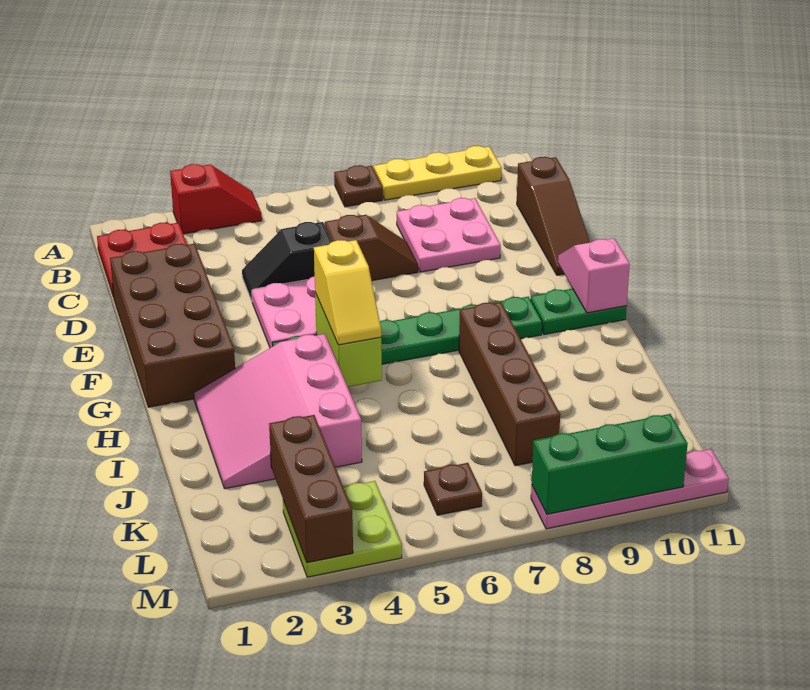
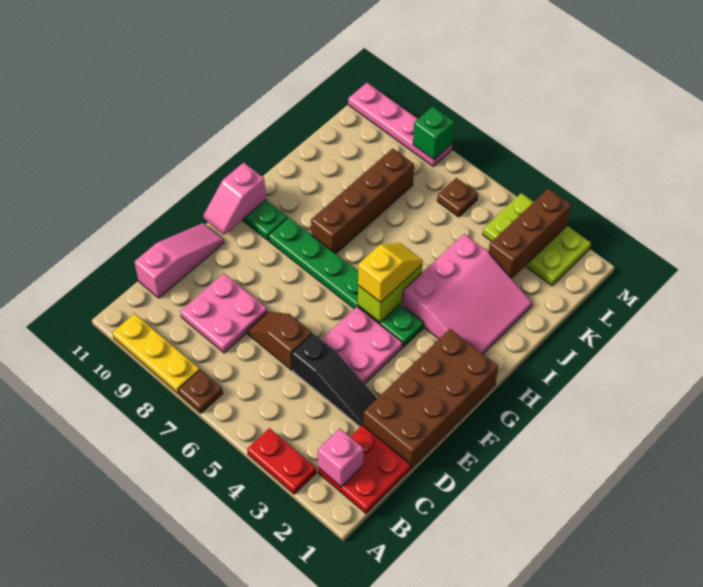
red slope A3:A4 level 1 top 3 -> red plate A3:A4 level 1
none -> pink brick B2 level 2
brown slope C11:E11 level 1 top C -> pink slope C11:E11 level 1 top C
black slope D4:D5 level 1 top 5 -> black slope D3:D5 level 1 top 5
lime plate L3:M4 level 1 -> lime plate L2:M4 level 1
green brick M8:M10 level 2 -> green brick M8 level 2

